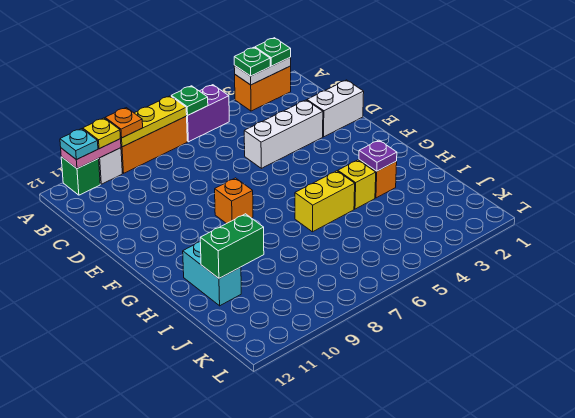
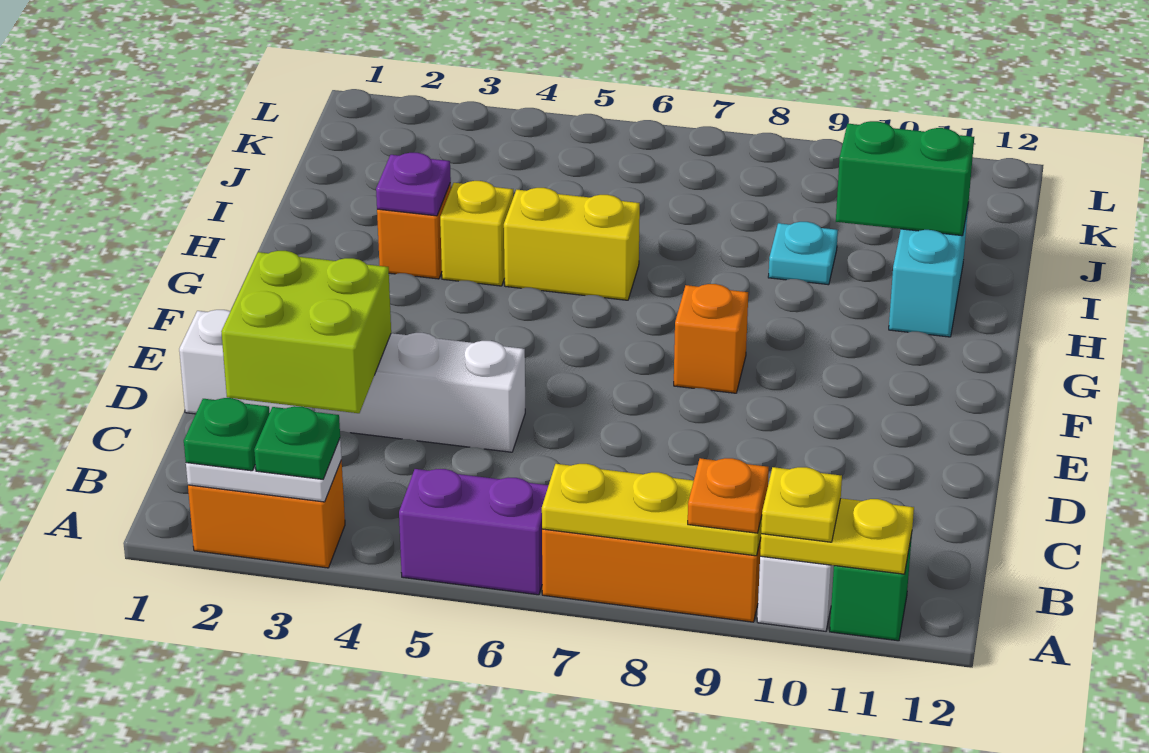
green plate A6 level 2 -> none
pink plate A10:A11 level 2 -> yellow plate A10:A11 level 2
cyan plate A11 level 3 -> cyan plate I9 level 1
none -> lime brick C2:D3 level 2

